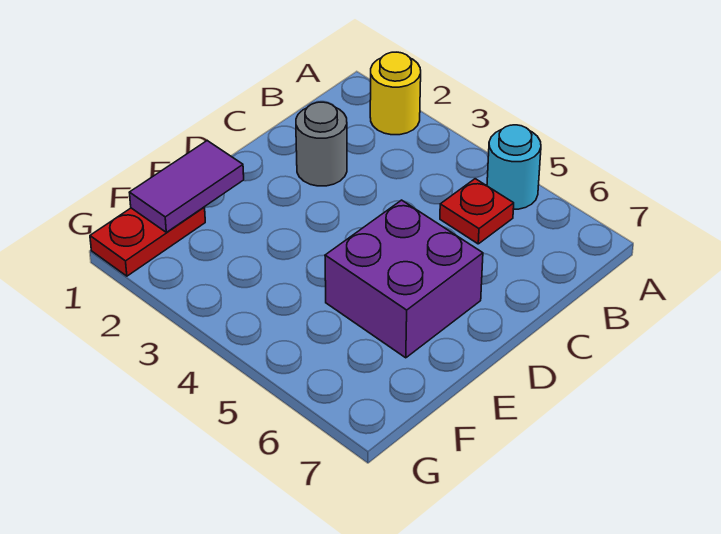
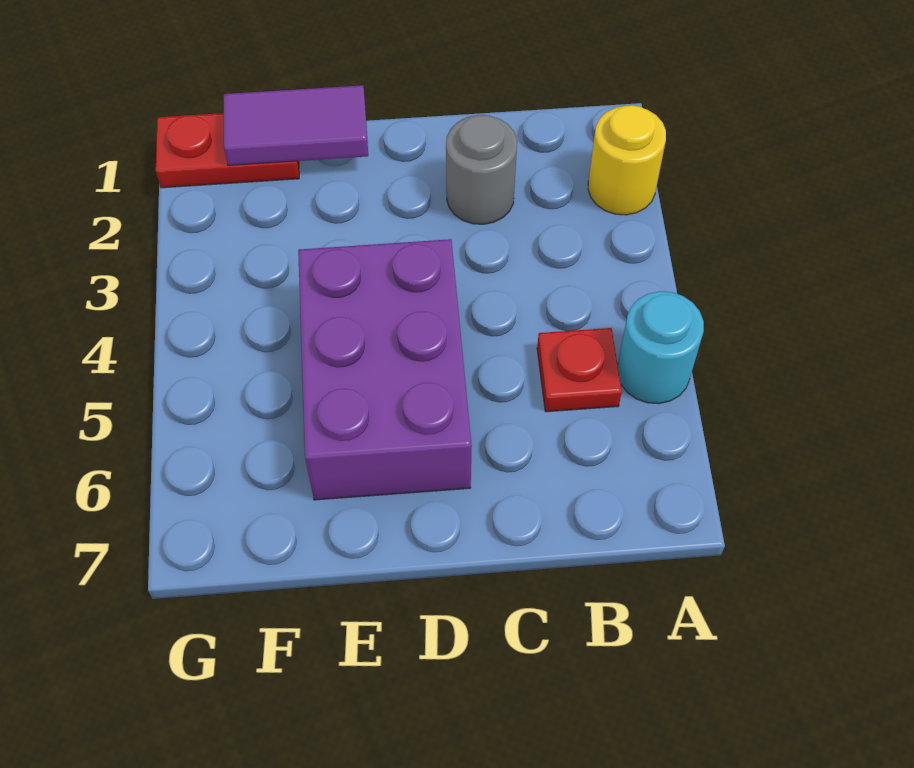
purple brick D5:E6 level 1 -> purple brick D4:E6 level 1

